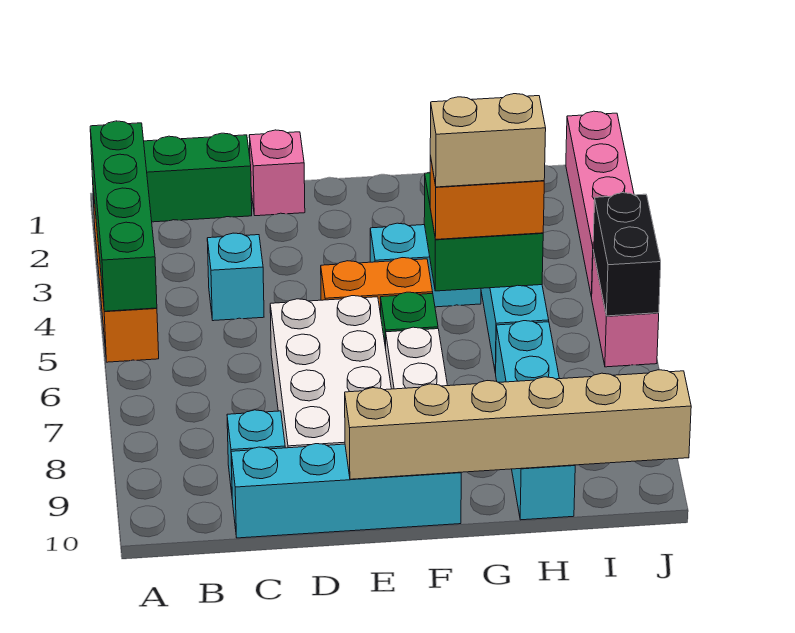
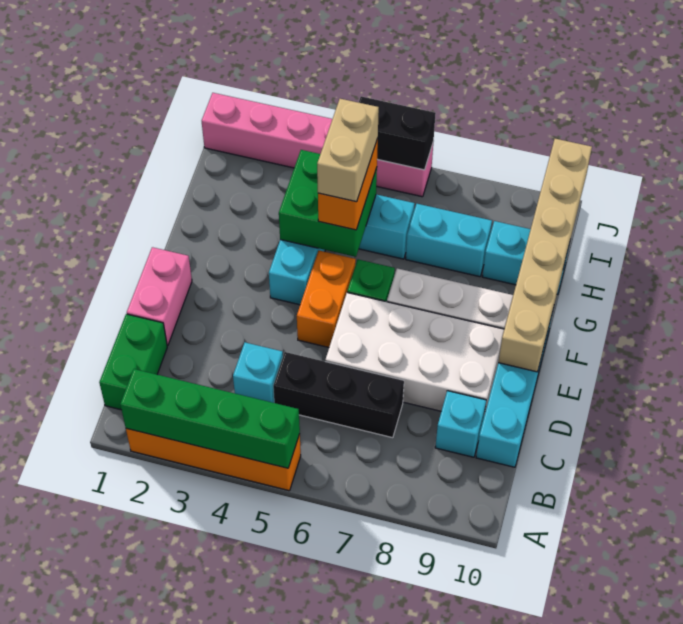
none -> black brick C5:C7 level 1
pink brick D1 level 1 -> pink brick D1:E1 level 1

